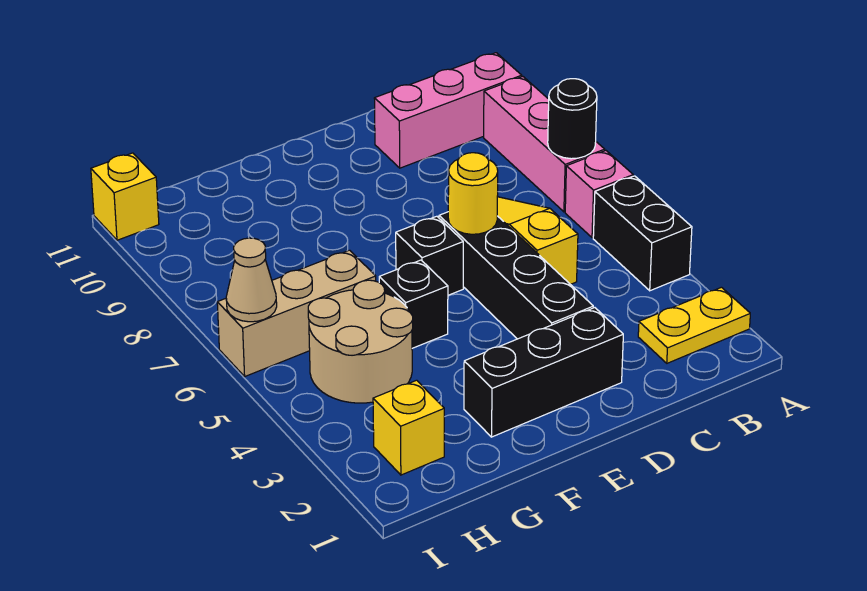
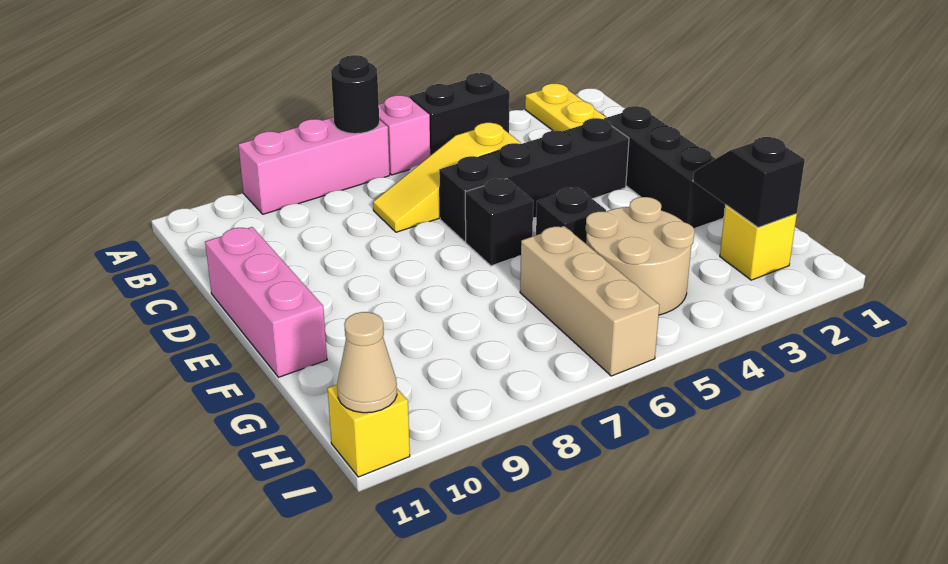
pink brick A10:C10 level 1 -> pink brick D11:F11 level 1
yellow round brick D6 level 2 -> none
none -> black slope G2:H2 level 2 top H
tan cone I6 level 2 -> tan cone I11 level 2

